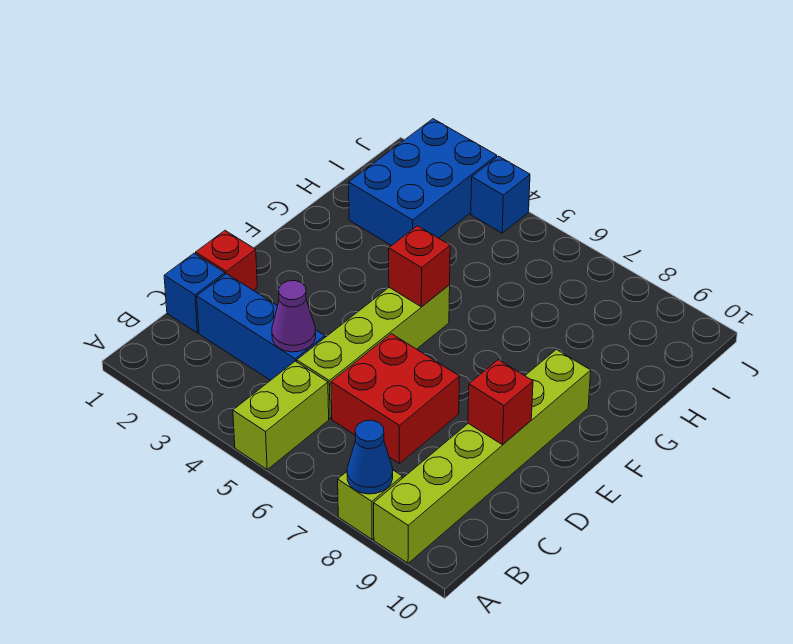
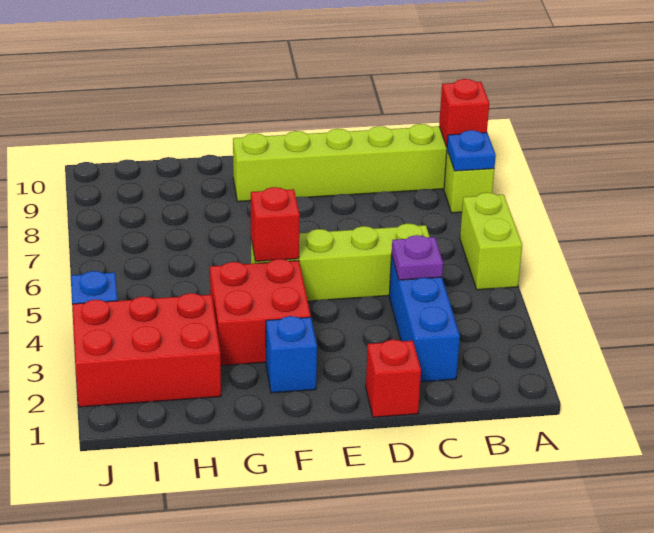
lime brick A5:B5 level 1 -> lime brick A5:A6 level 1
blue cone A8 level 2 -> blue plate A8 level 2
blue brick C1 level 1 -> blue brick F2 level 1
purple cone C4 level 2 -> purple plate C4 level 2
red brick C6:D7 level 1 -> red brick F3:G4 level 1
red brick D9 level 2 -> red brick A9 level 2
blue brick H2:J3 level 1 -> red brick H2:J3 level 1

